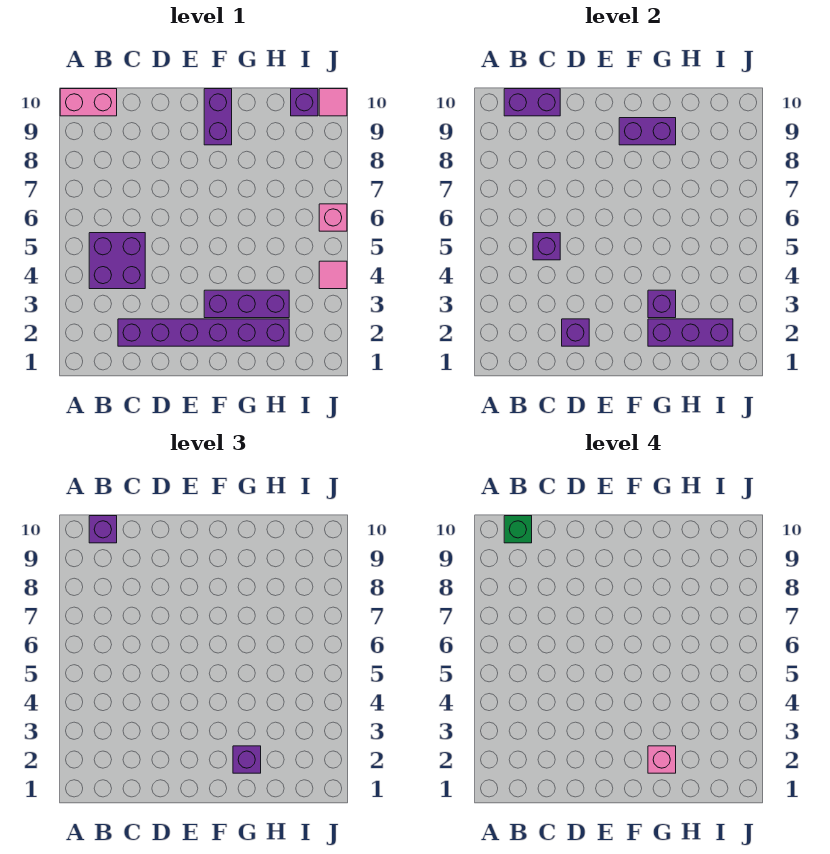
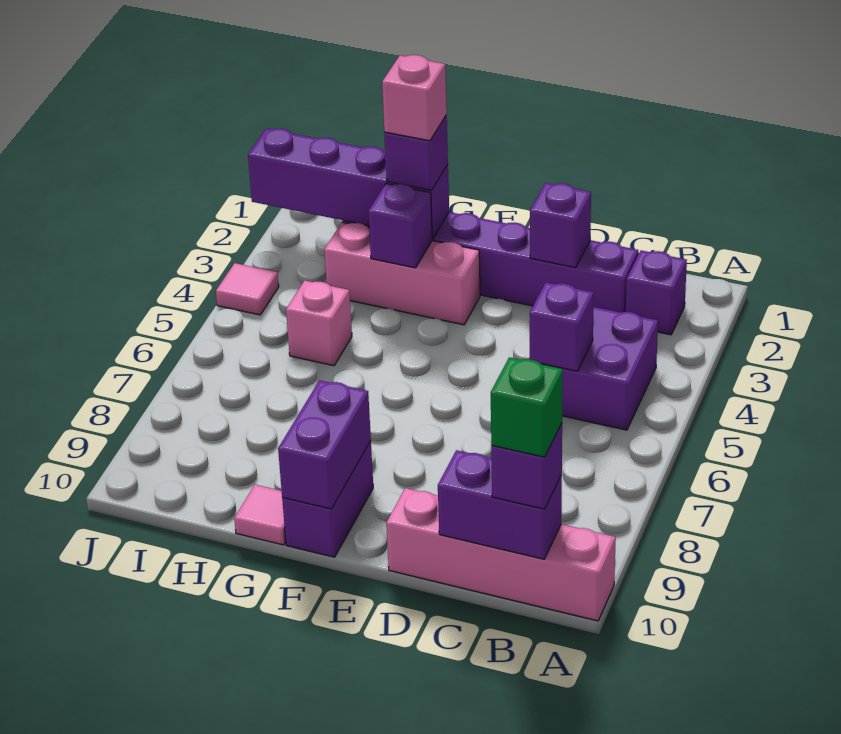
pink brick A10:B10 level 1 -> pink brick A10:D10 level 1
purple brick F3:H3 level 1 -> pink brick F3:H3 level 1
purple brick F9:G9 level 2 -> purple brick F9:F10 level 2
purple brick G2:I2 level 2 -> purple brick G2:J2 level 2
purple brick I10 level 1 -> purple brick B2 level 1
pink brick J6 level 1 -> pink brick H5 level 1
pink tile J10 level 1 -> pink tile G10 level 1

